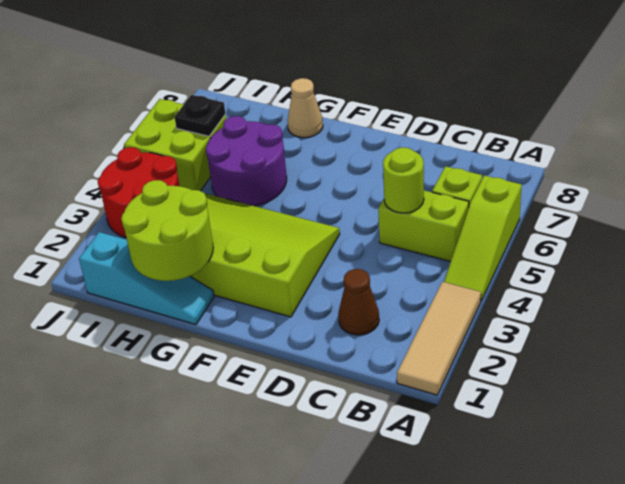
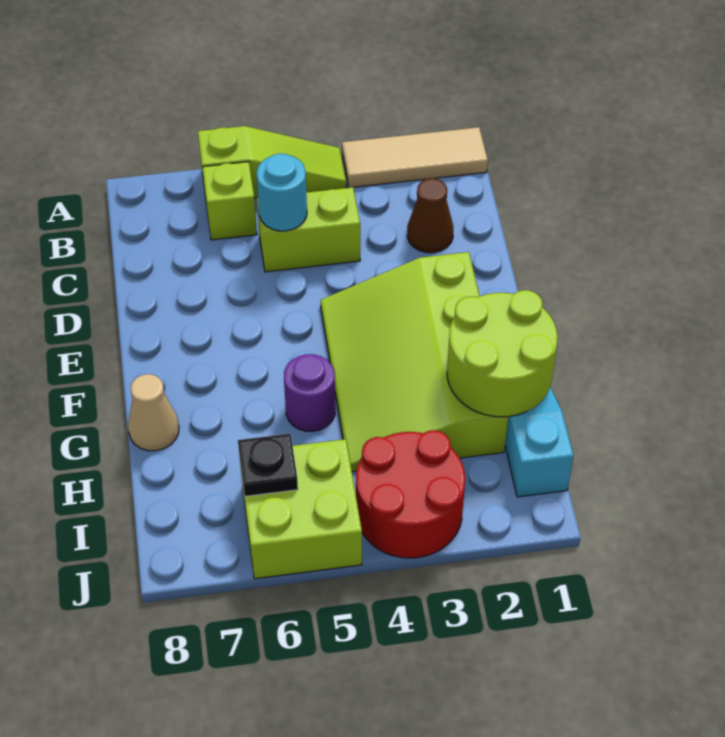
lime brick B5:C5 level 1 -> lime brick C4:C5 level 1
lime round brick C5 level 2 -> cyan round brick C5 level 2
purple round brick G5:H6 level 1 -> purple round brick G5 level 1

